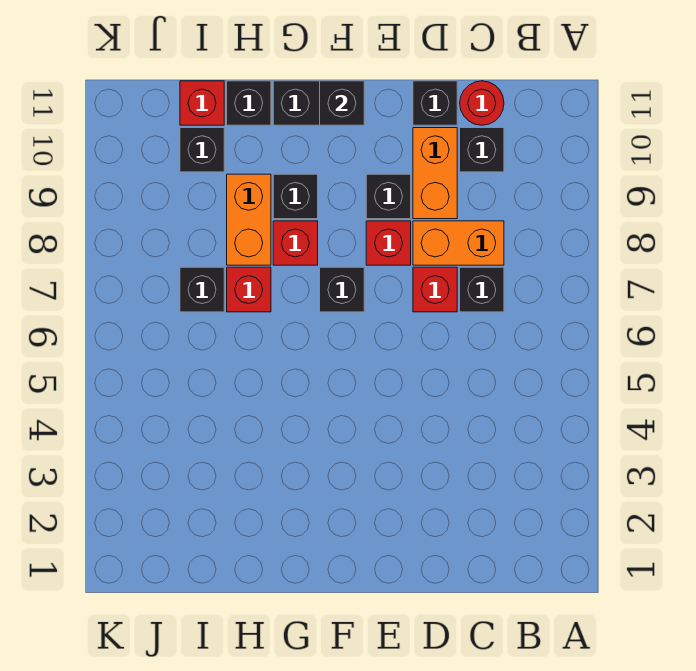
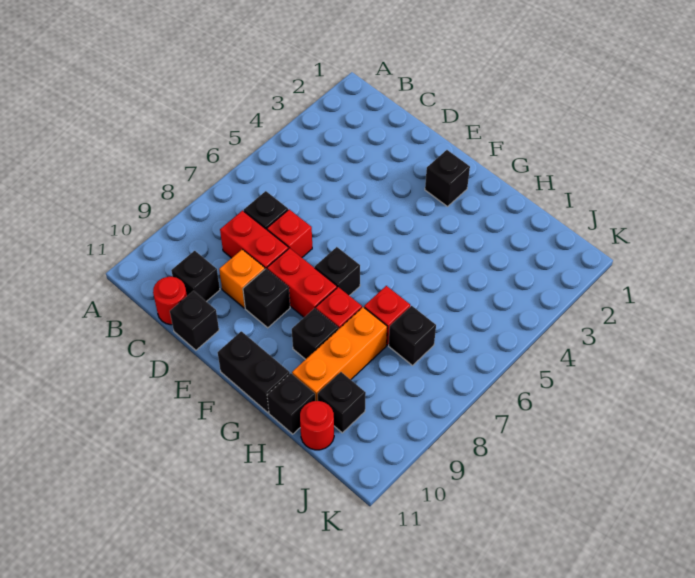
orange brick C8:D8 level 1 -> red brick C8:D8 level 1
orange brick D9:D10 level 1 -> orange brick D9 level 1
red brick E8 level 1 -> red brick E8:F8 level 1
black brick F11 level 2 -> black brick F2 level 1
orange brick H8:H9 level 1 -> orange brick H8:H10 level 1
red brick I11 level 1 -> red round brick I11 level 1

